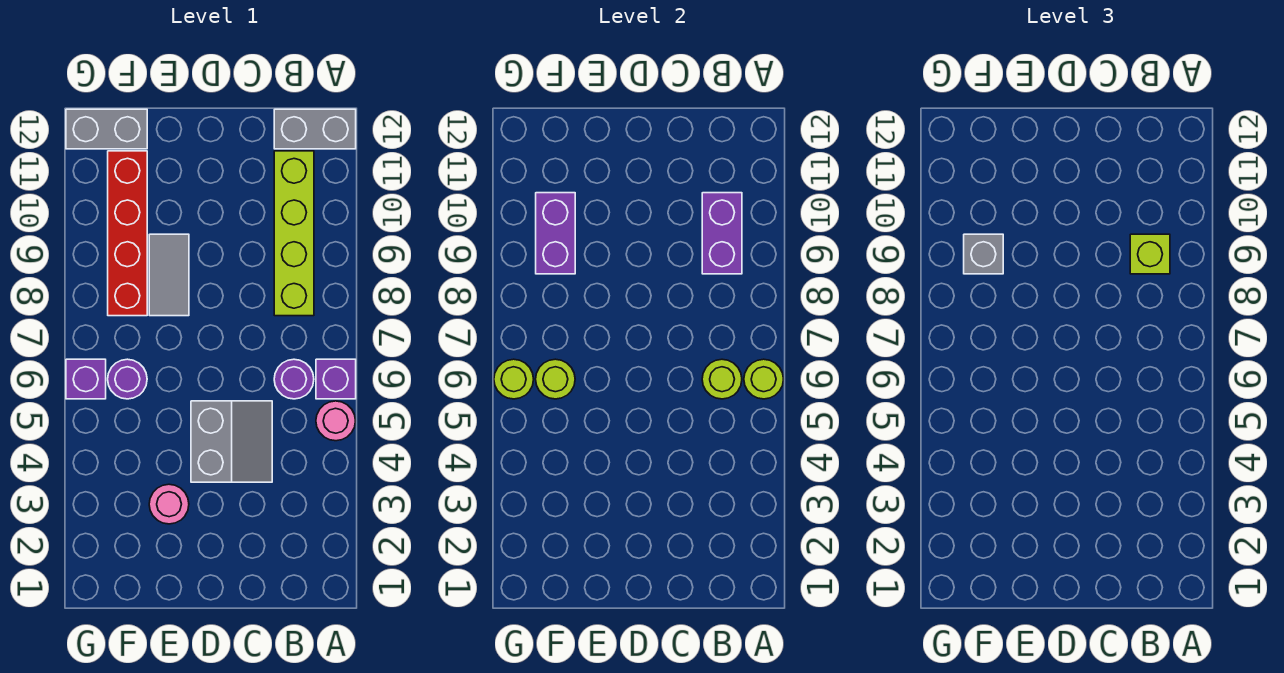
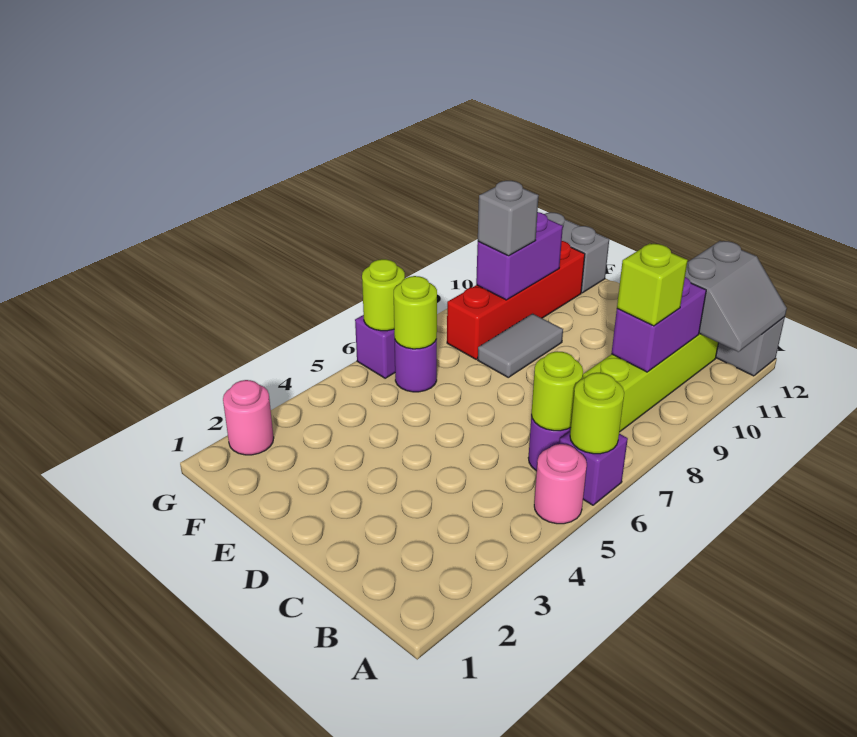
grey slope C4:D5 level 1 top D -> grey slope A11:B12 level 2 top B
pink round brick E3 level 1 -> pink round brick G2 level 1

